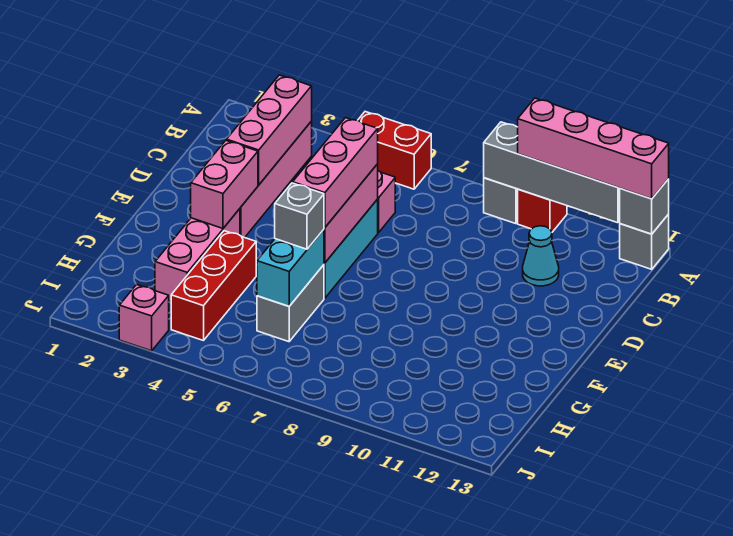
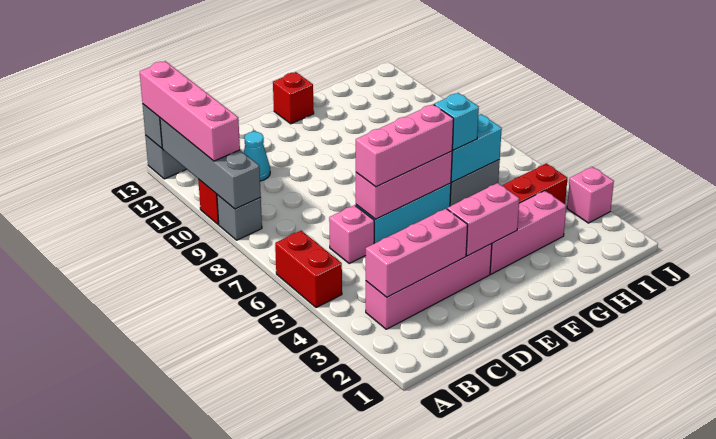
none -> red brick F13 level 1
grey brick G6 level 3 -> cyan brick G6 level 3

